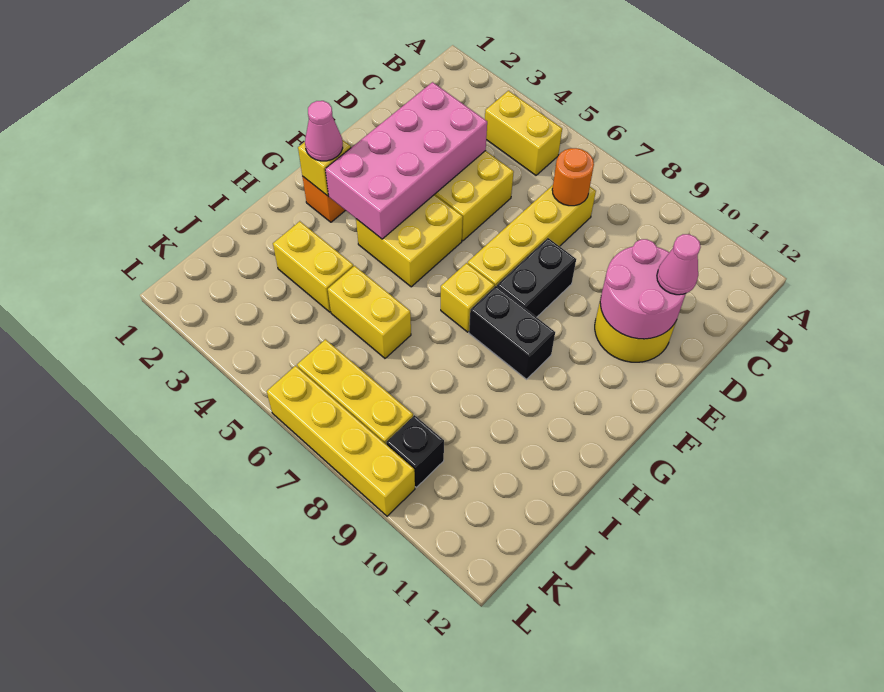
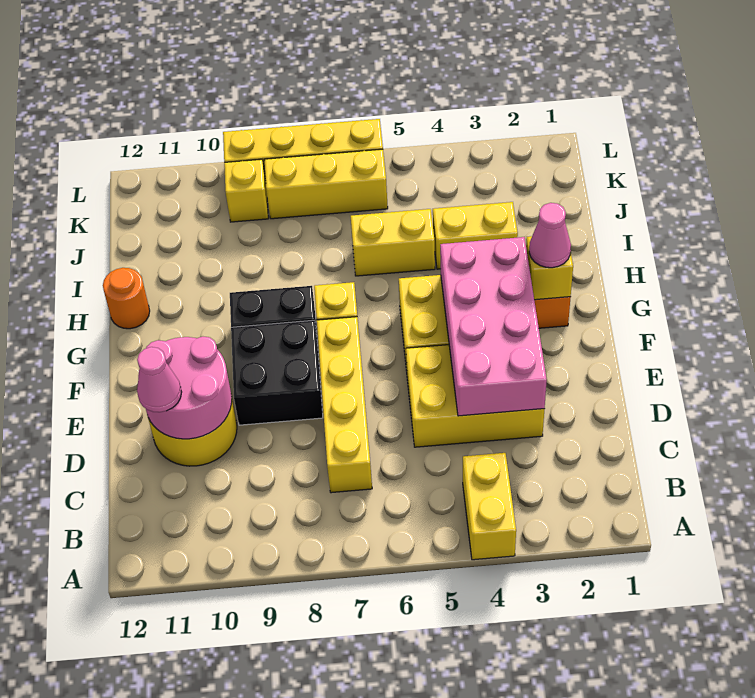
yellow brick B4:B5 level 1 -> yellow brick A4:B4 level 1
orange round brick C7 level 2 -> orange round brick H12 level 1
black brick E8:F8 level 1 -> black brick E8:F9 level 1
black brick K9 level 1 -> yellow brick K9 level 1

